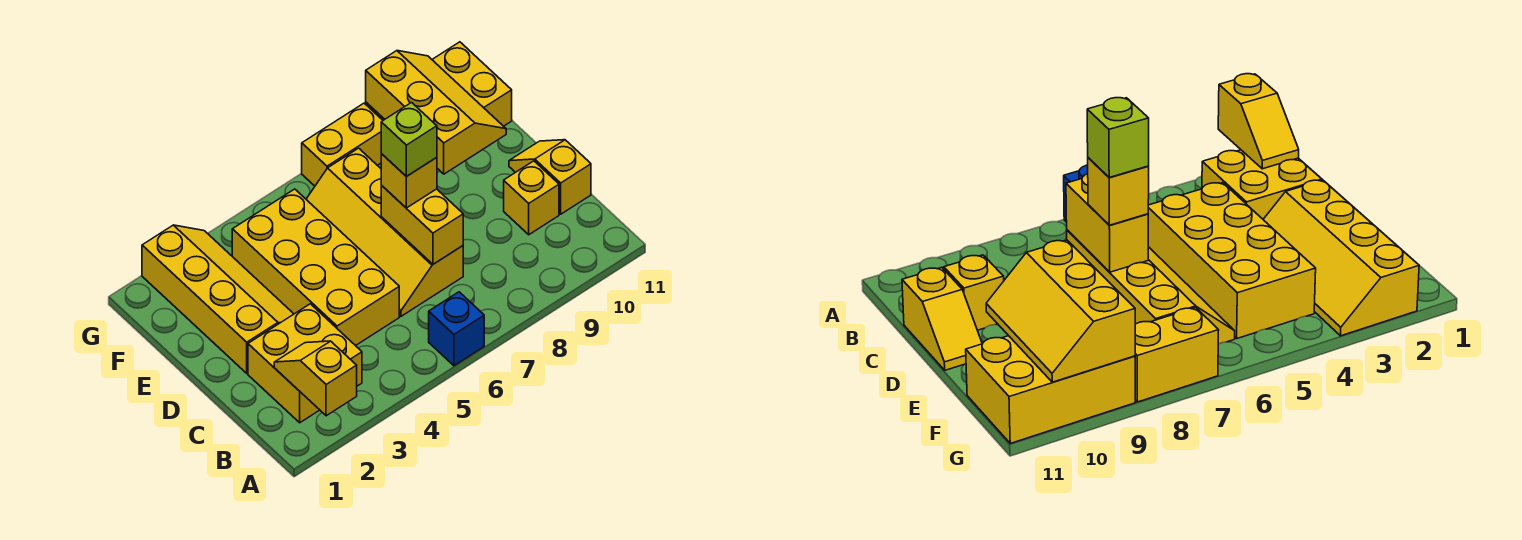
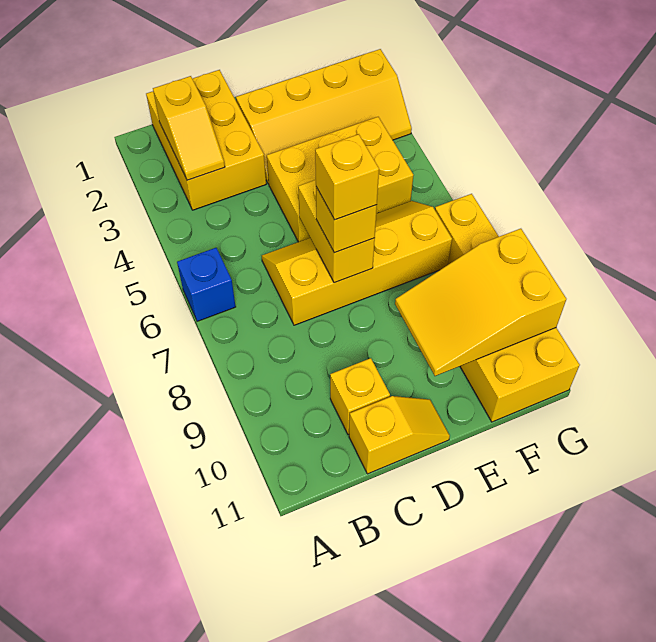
yellow slope A2:B2 level 2 top A -> yellow slope B2:B3 level 2 top 2
yellow brick B2:C3 level 1 -> yellow brick B1:C3 level 1
yellow brick C4:F5 level 1 -> yellow brick D4:F5 level 1
yellow brick C7:D7 level 2 -> yellow brick D6:D7 level 2
lime brick D7 level 4 -> yellow brick D7 level 4
yellow slope E9:G10 level 2 top 9 -> yellow slope E9:G10 level 2 top G

